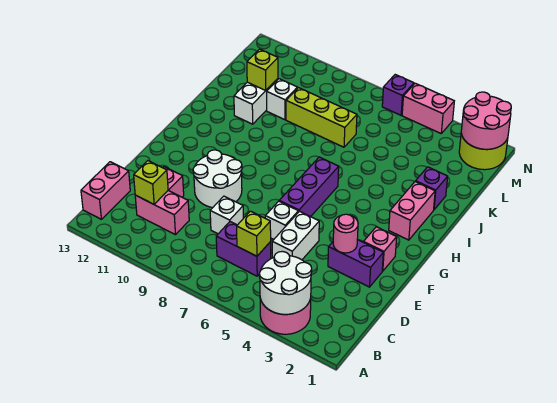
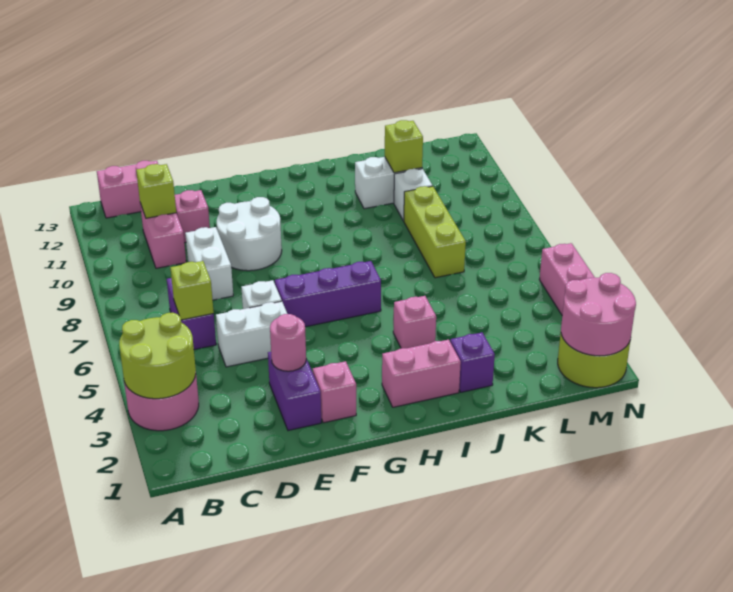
white round brick A3:B4 level 2 -> lime round brick A3:B4 level 2
white brick D8 level 1 -> white brick D8:D9 level 1
none -> pink brick I4 level 1
purple brick N6 level 1 -> none

